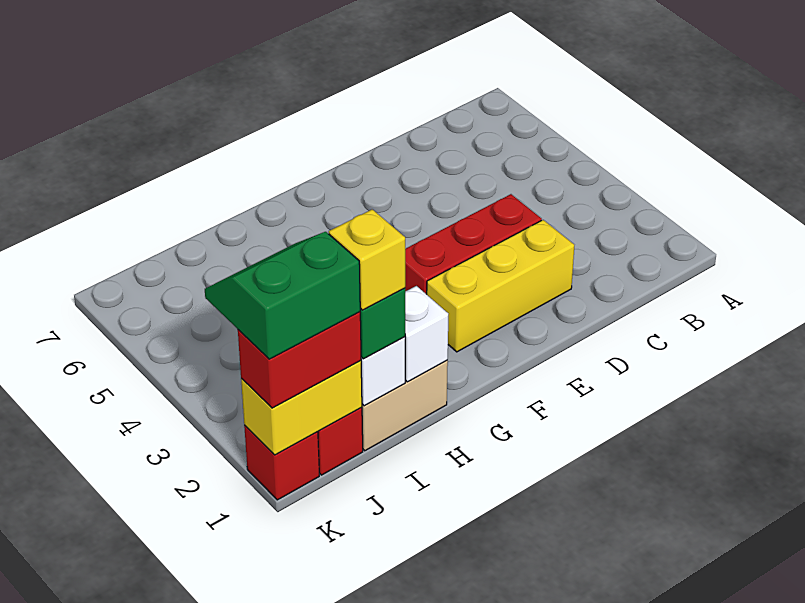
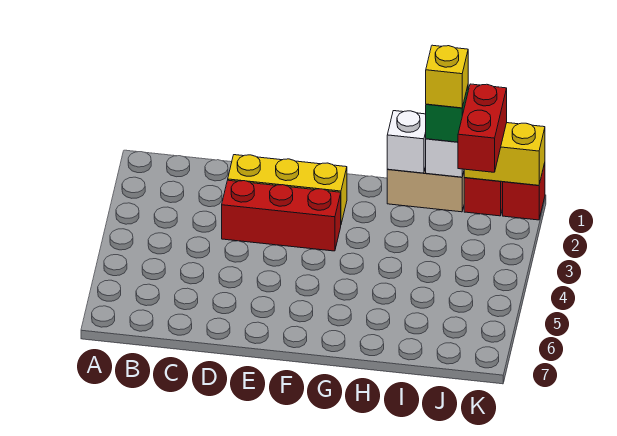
red brick J1:K1 level 3 -> red brick J1:J2 level 3
green slope J1:K2 level 4 top 1 -> none

